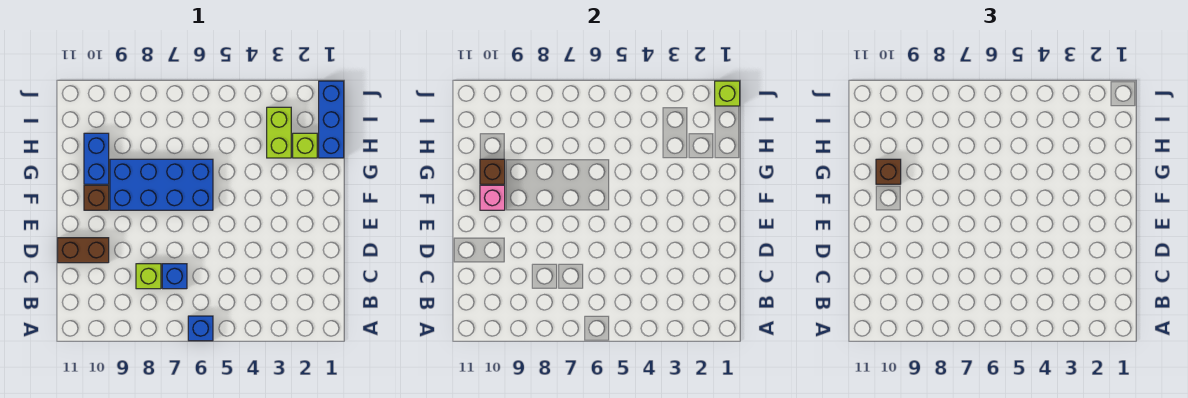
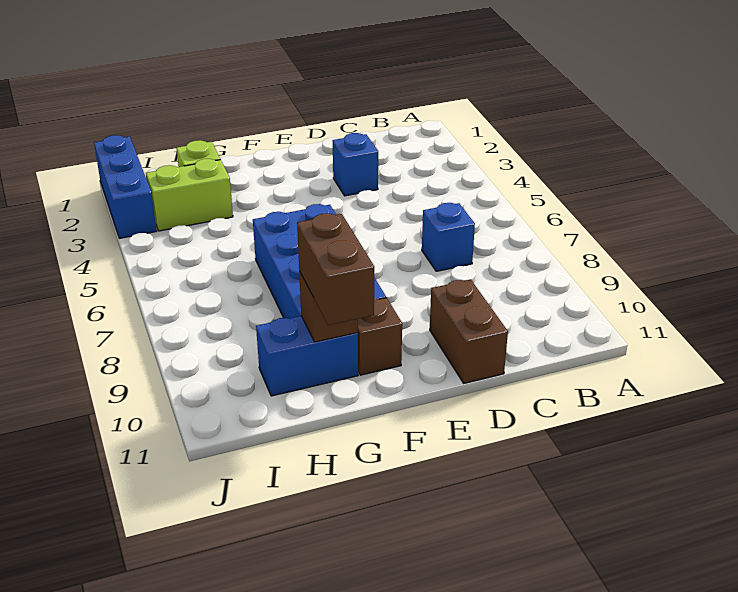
blue brick A6 level 1 -> blue brick D3 level 1
lime brick C8 level 1 -> none
pink brick F10 level 2 -> none
brown brick G10 level 3 -> brown brick G10:G11 level 3
blue brick H1:J1 level 1 -> blue brick J1:J3 level 1
lime brick J1 level 2 -> none

